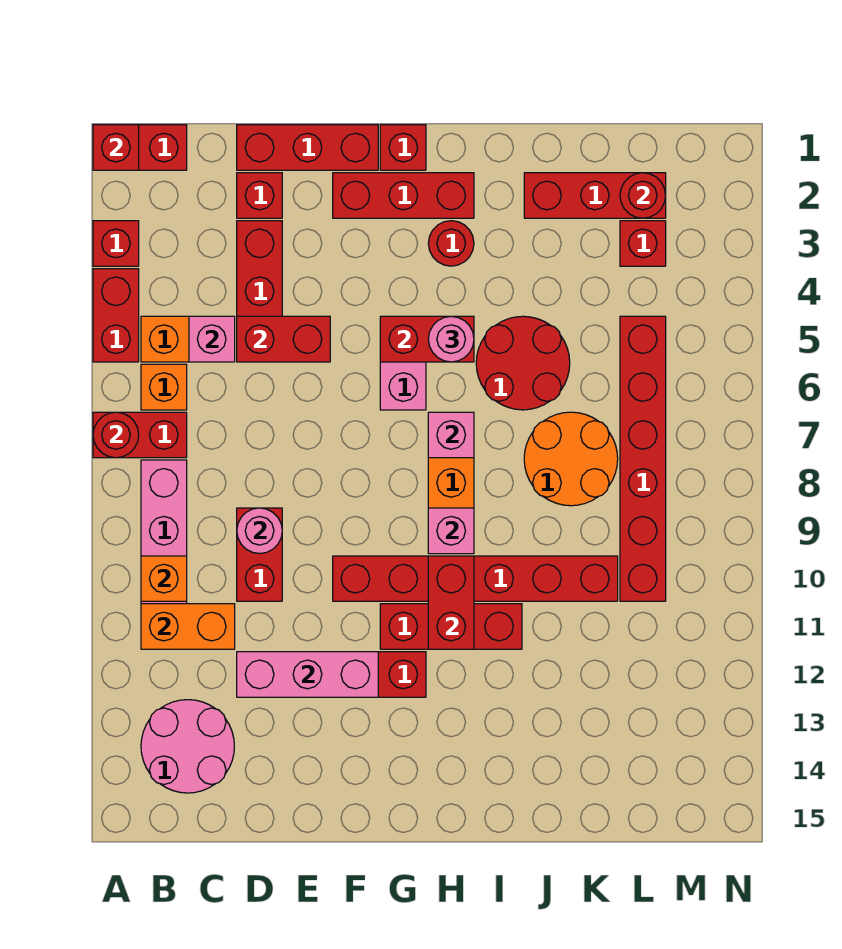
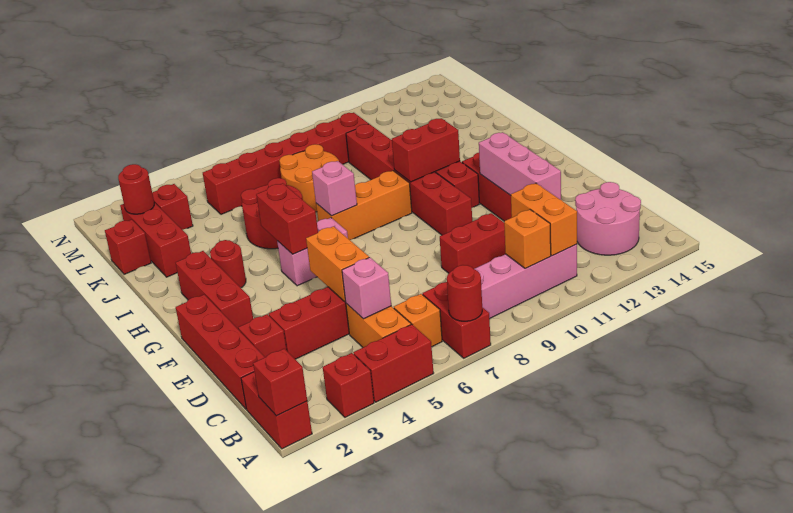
red brick D1:F1 level 1 -> red brick C1:F1 level 1
red brick D5:E5 level 2 -> orange brick D5:E5 level 2
pink round brick D9 level 2 -> none
red brick G1 level 1 -> red brick K1 level 1
pink round brick H5 level 3 -> none
pink brick H9 level 2 -> none

